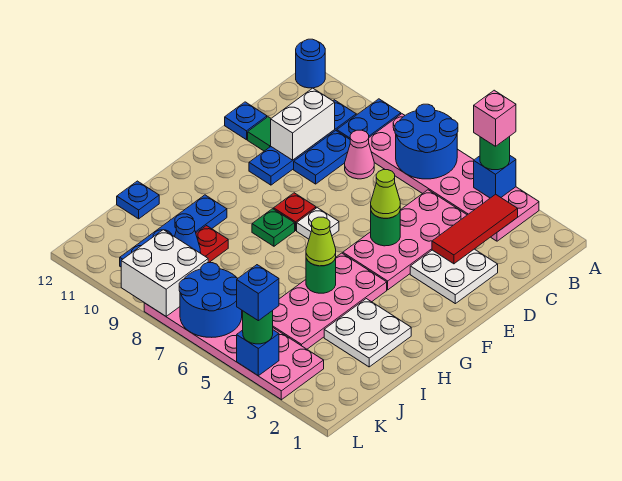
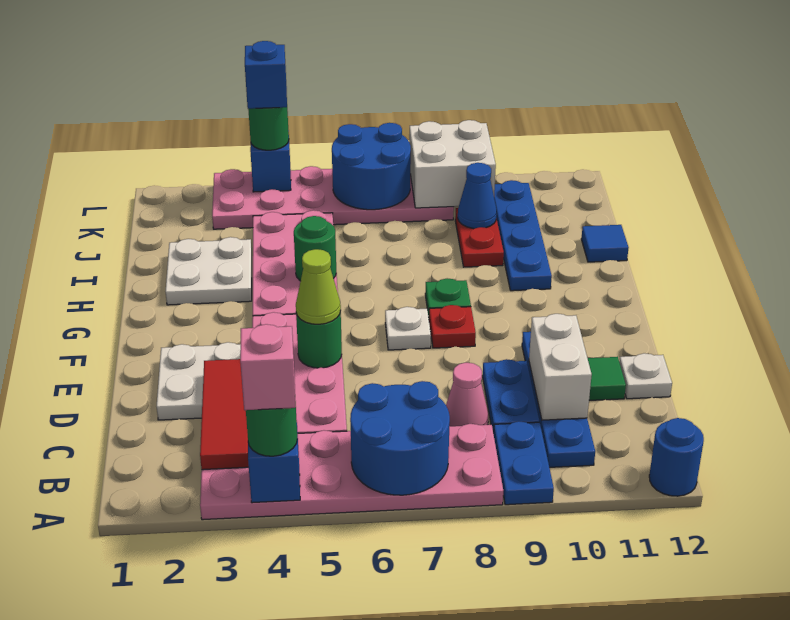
blue plate D12 level 1 -> white plate D12 level 1
lime cone H5 level 3 -> none
blue plate I12 level 1 -> blue tile I12 level 1

